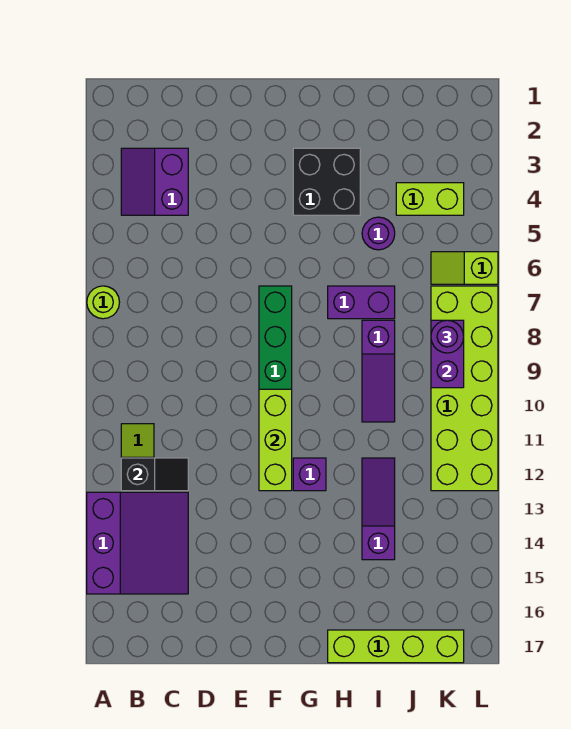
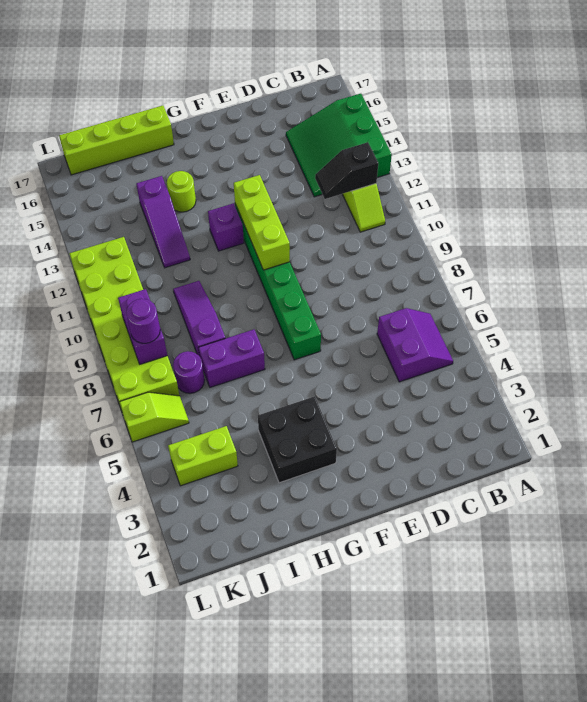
lime round brick A7 level 1 -> lime round brick H14 level 1
purple slope A13:C15 level 1 top A -> green slope A13:C15 level 1 top A
purple slope B3:C4 level 1 top C -> purple slope B5:C6 level 1 top C
purple round brick I5 level 1 -> purple round brick J7 level 1

